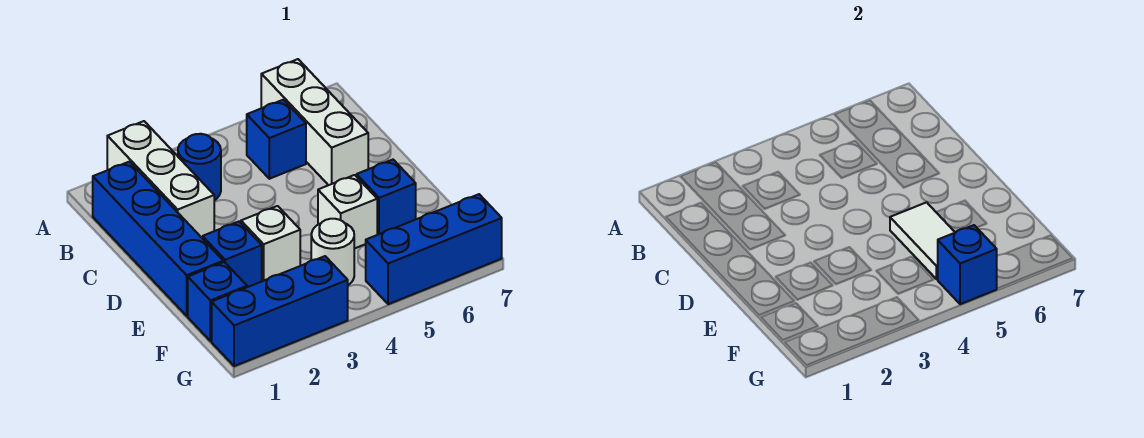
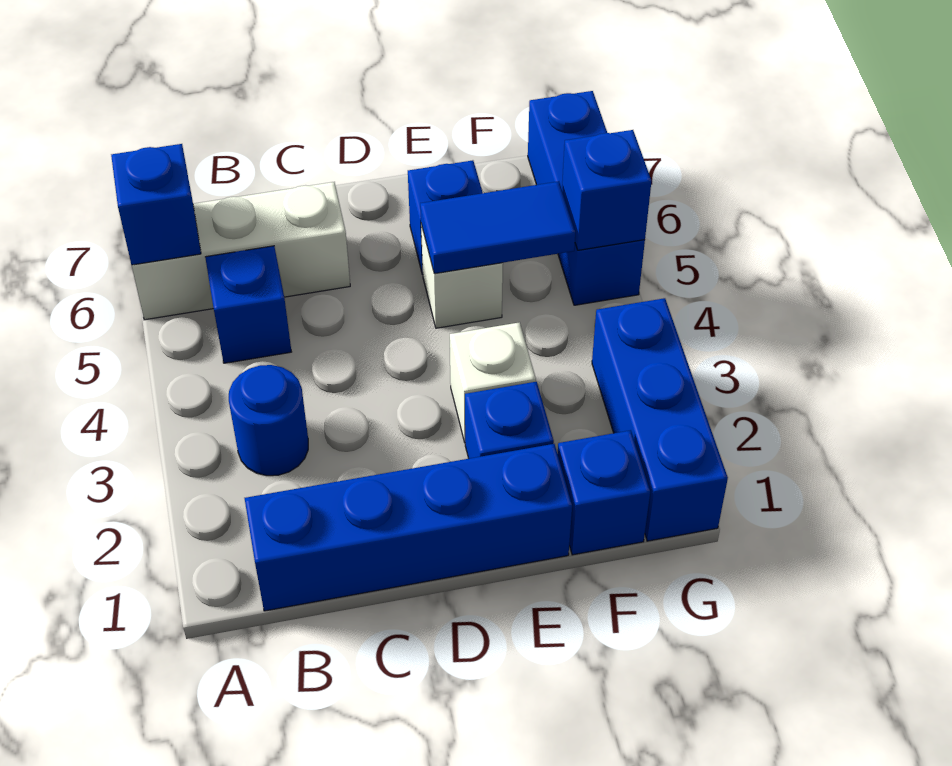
white brick A2:C2 level 1 -> none
none -> blue brick A6 level 2
white tile E5:F5 level 2 -> blue tile E5:F5 level 2
white round brick F4 level 1 -> none

